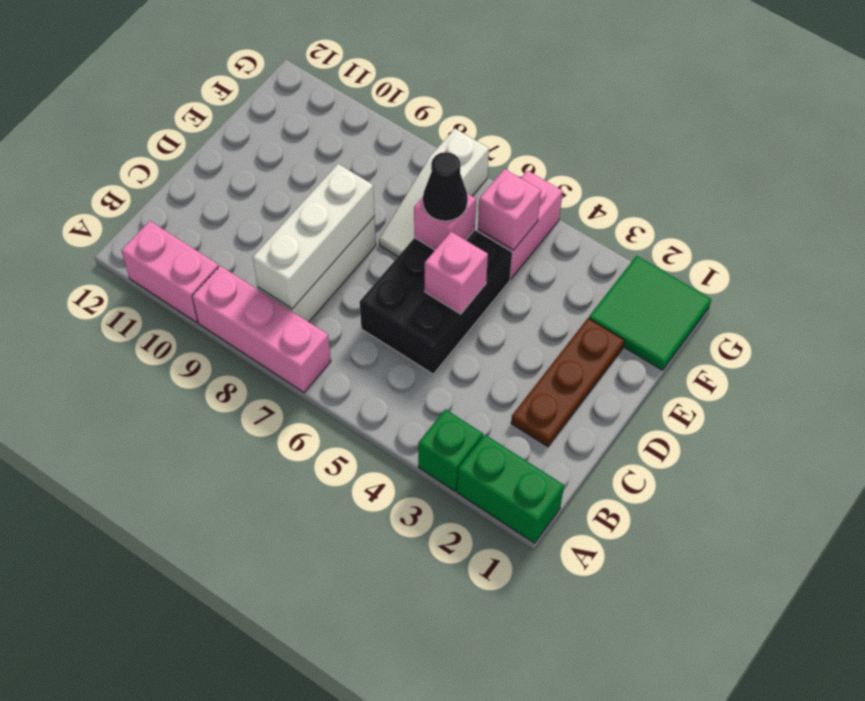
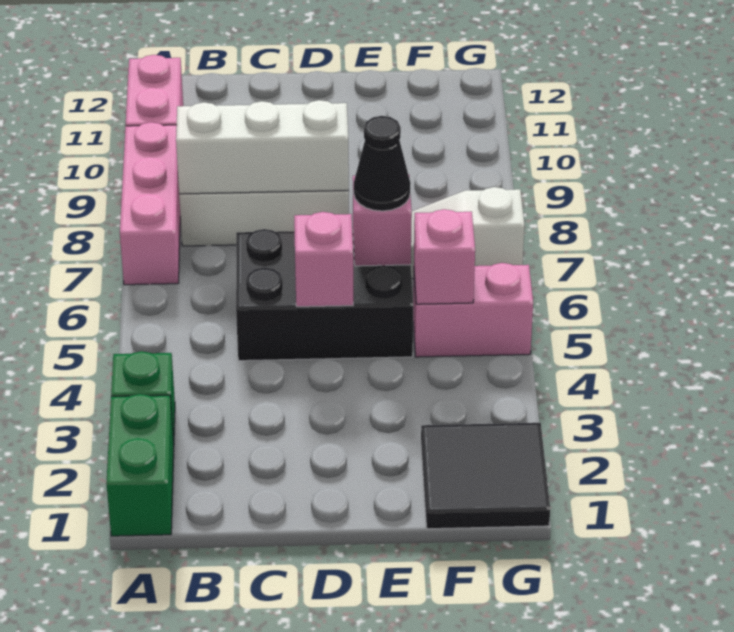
brown plate C2:E2 level 1 -> none
green tile F1:G2 level 1 -> black tile F1:G2 level 1

